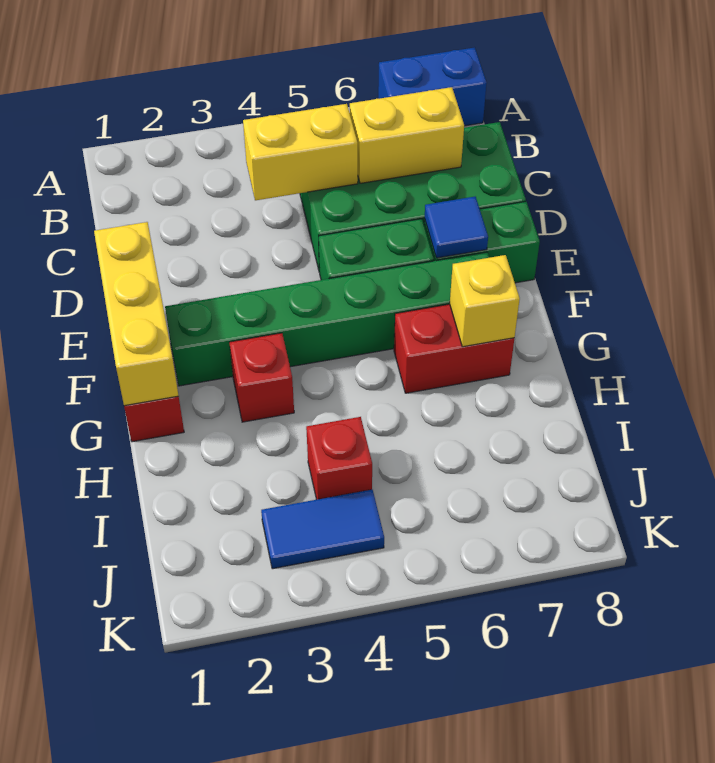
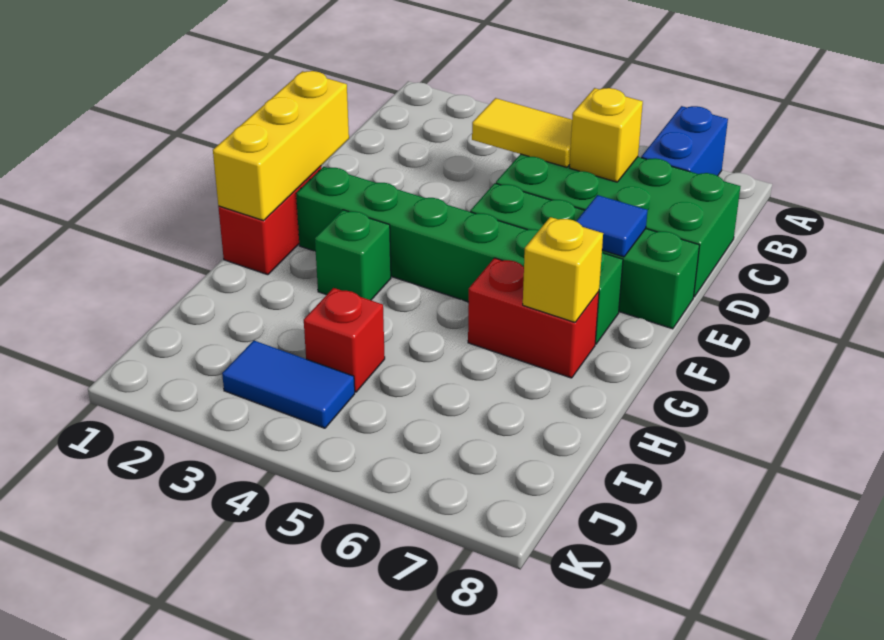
blue brick A7:A8 level 1 -> blue brick A7:B7 level 1
yellow brick C4:C5 level 2 -> yellow tile C4:C5 level 2
yellow brick C6:C7 level 2 -> yellow brick C6 level 2
red brick G3 level 1 -> green brick G3 level 1

